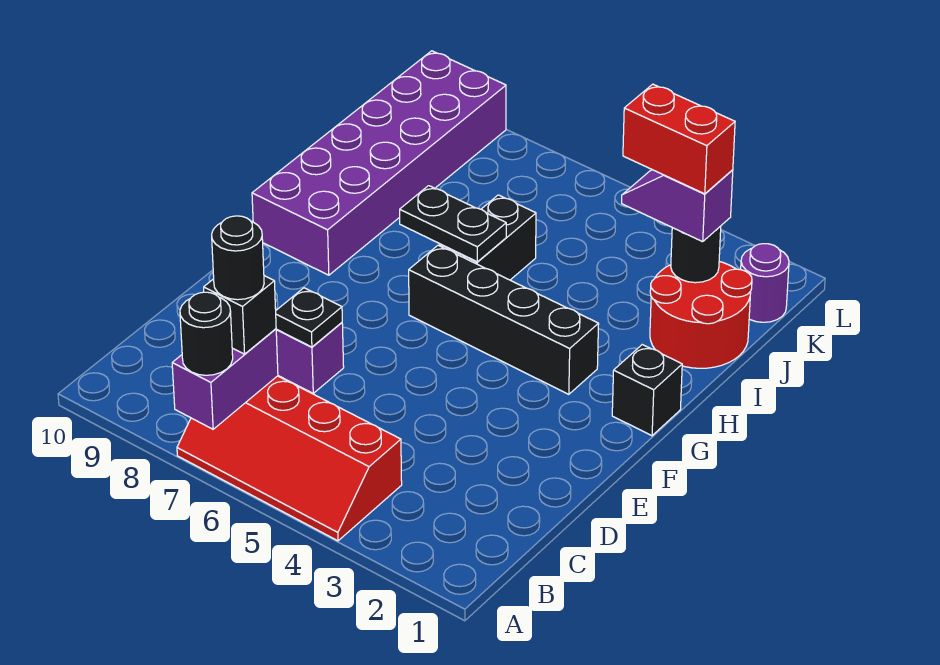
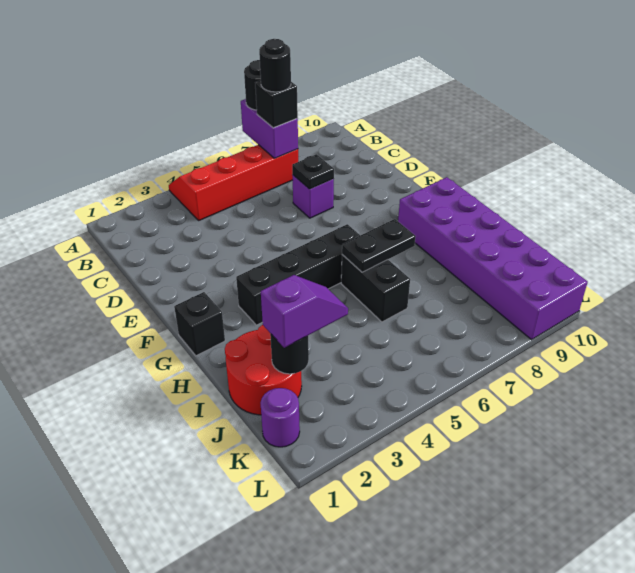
red brick J2:J3 level 4 -> none

